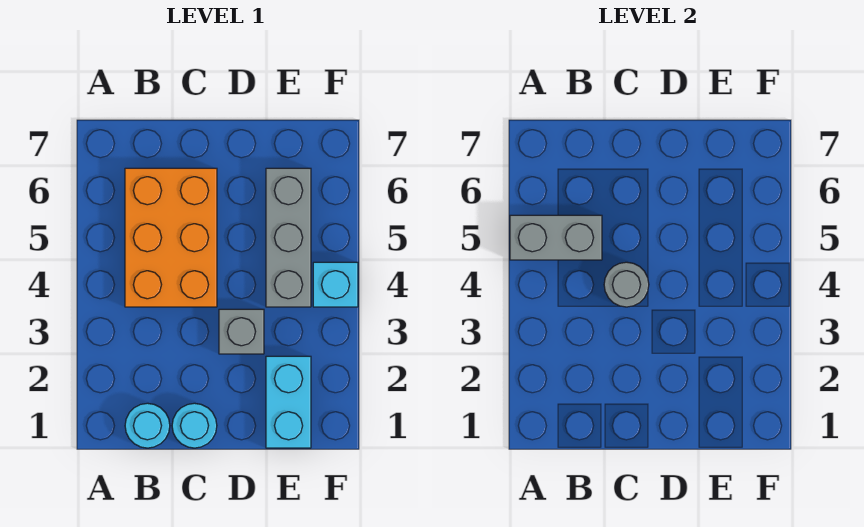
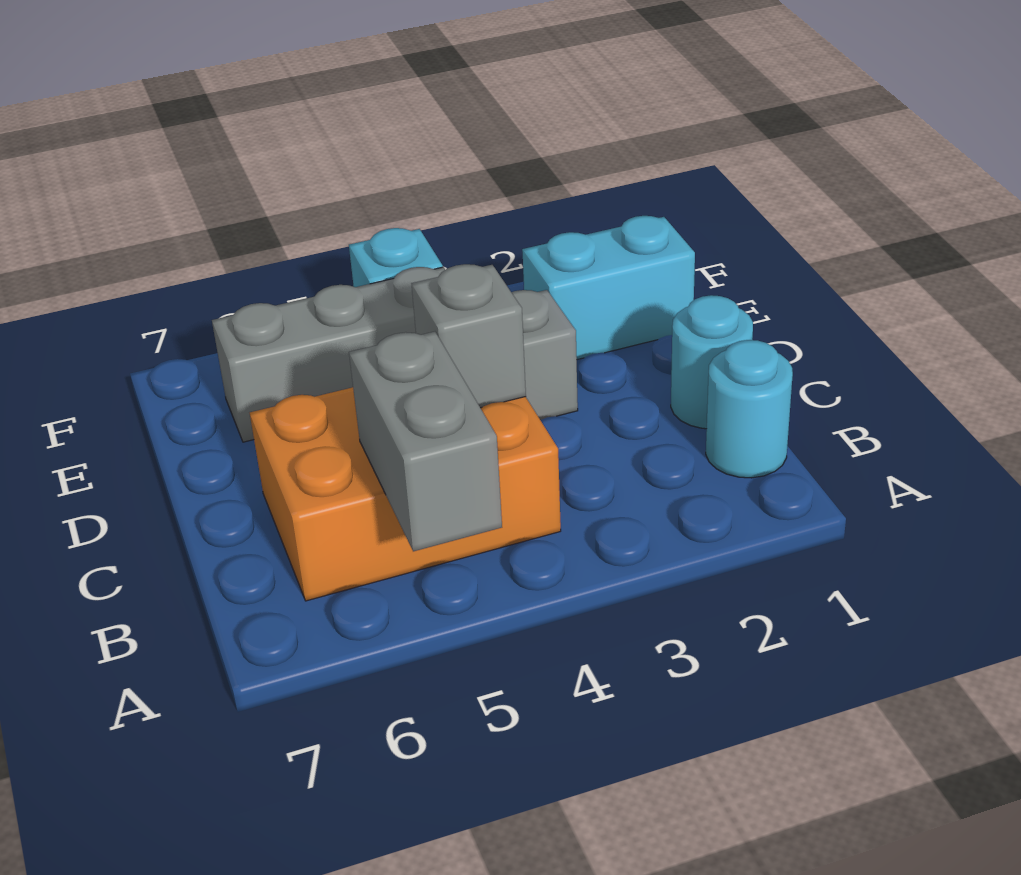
grey round brick C4 level 2 -> grey brick C4 level 2

